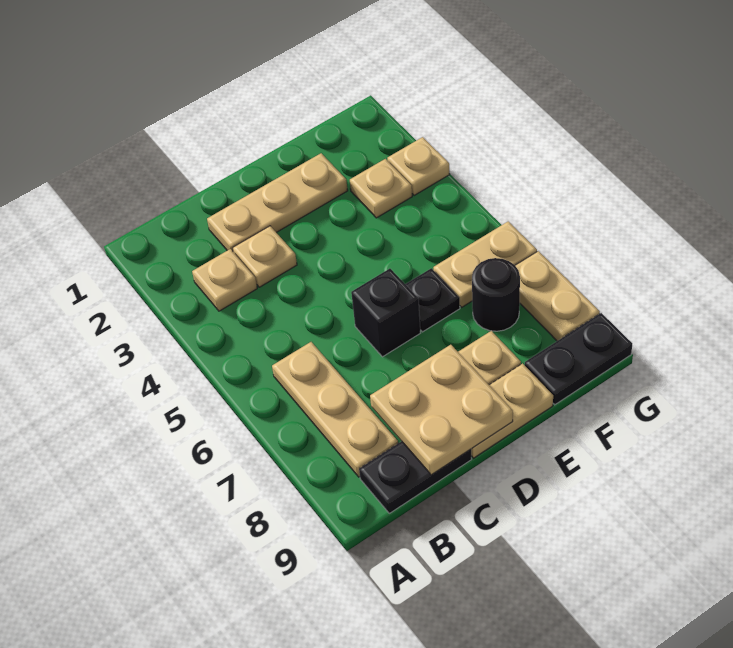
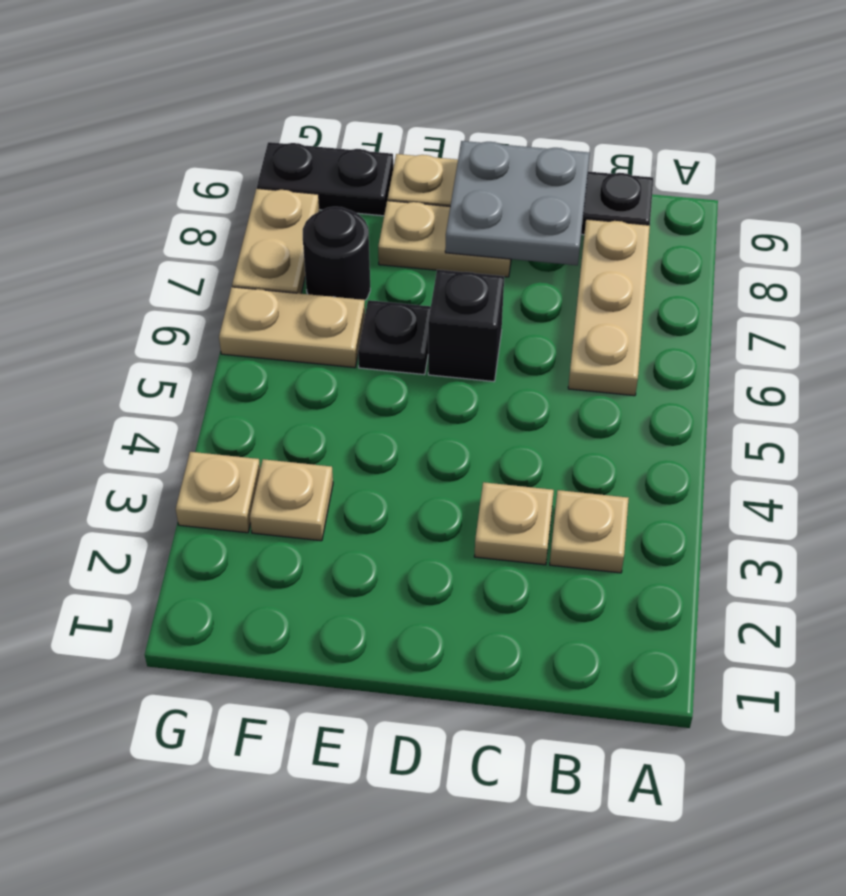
tan plate C2:E2 level 1 -> none
tan plate C8:D9 level 2 -> grey plate C8:D9 level 2

